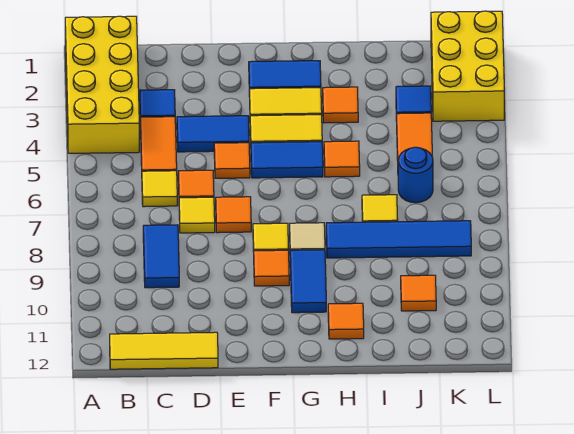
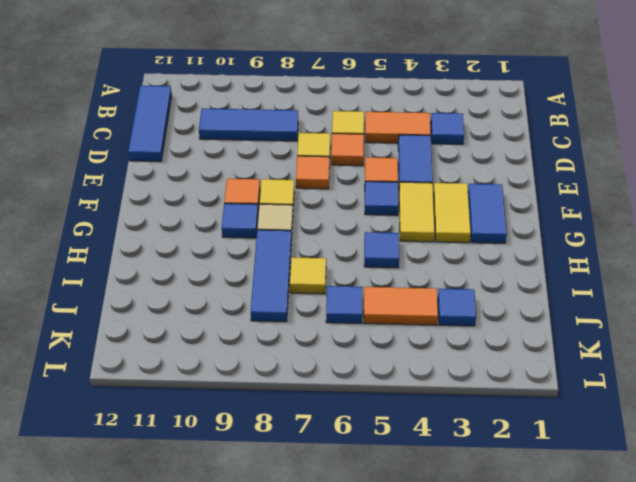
yellow brick A1:B4 level 1 -> none
yellow tile B12:D12 level 1 -> blue tile B12:D12 level 1
blue tile C8:C9 level 1 -> blue tile C8:C10 level 1
blue tile F5:G5 level 1 -> blue tile F5 level 1
blue tile G9:G10 level 1 -> blue tile G9 level 1
orange tile H3 level 1 -> none
orange tile H5 level 1 -> blue tile H5 level 1
blue tile H8:K8 level 1 -> blue tile H8:J8 level 1
orange tile H11 level 1 -> none
blue round brick J6 level 1 -> blue tile J6 level 1
orange tile J10 level 1 -> none
yellow brick K1:L3 level 1 -> none

